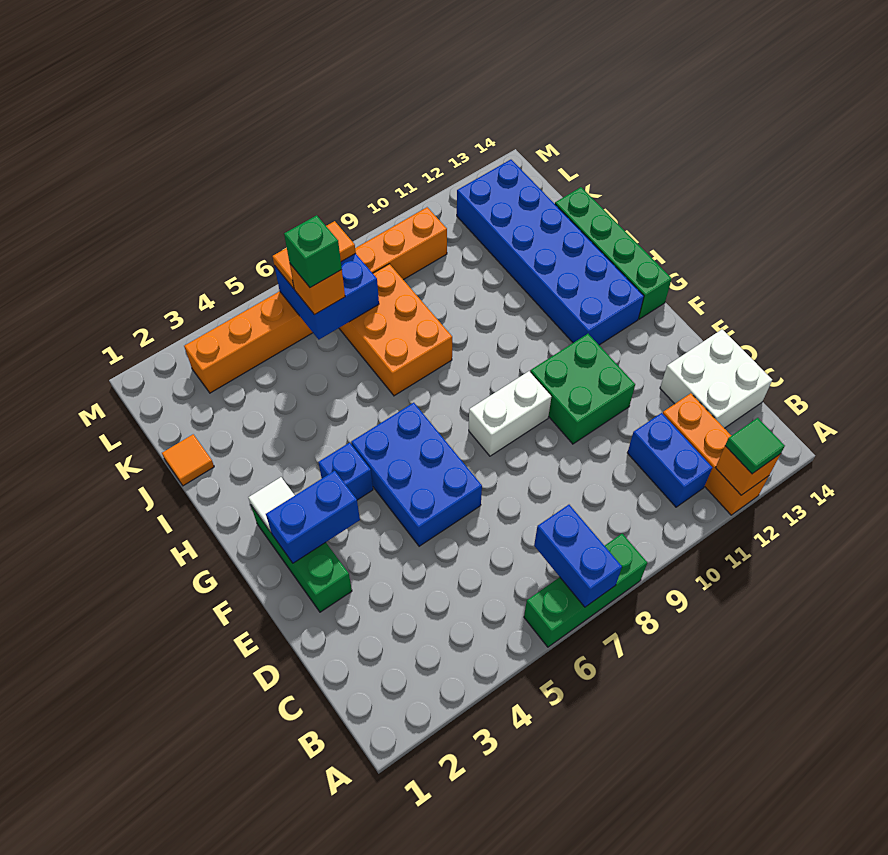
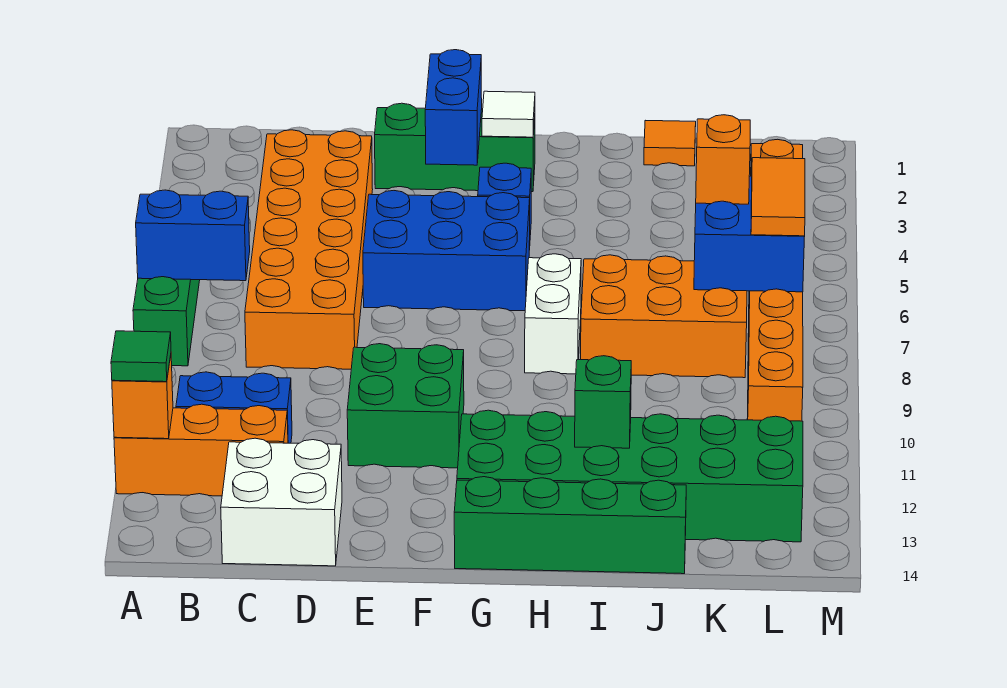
none -> orange brick C3:D8 level 1
white brick F8:F9 level 1 -> white brick H7:H8 level 1
blue brick G12:L13 level 1 -> green brick G12:L13 level 1
green brick K6 level 4 -> green brick I12 level 2

